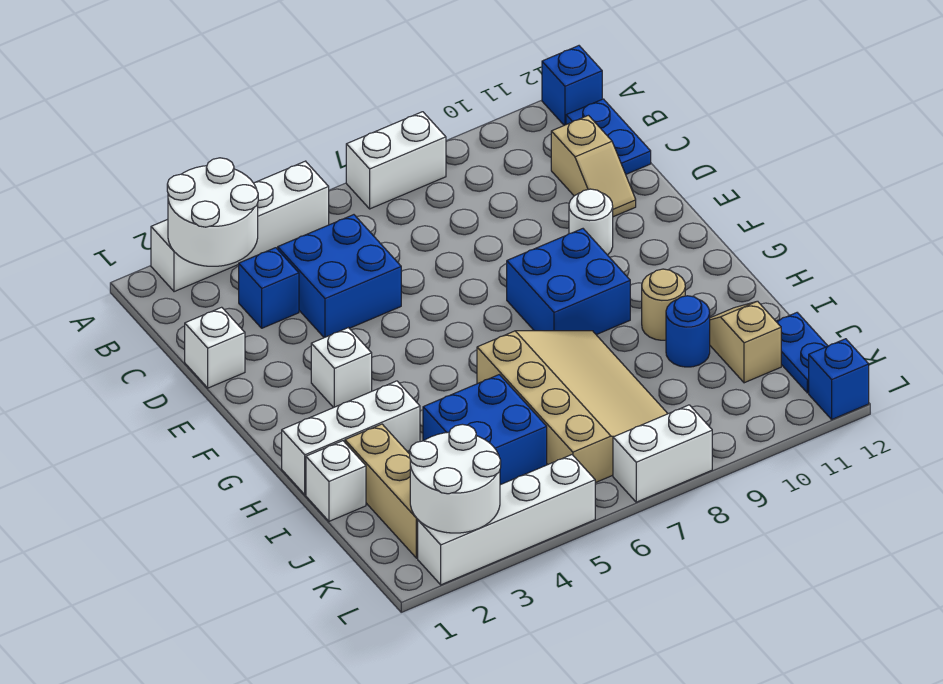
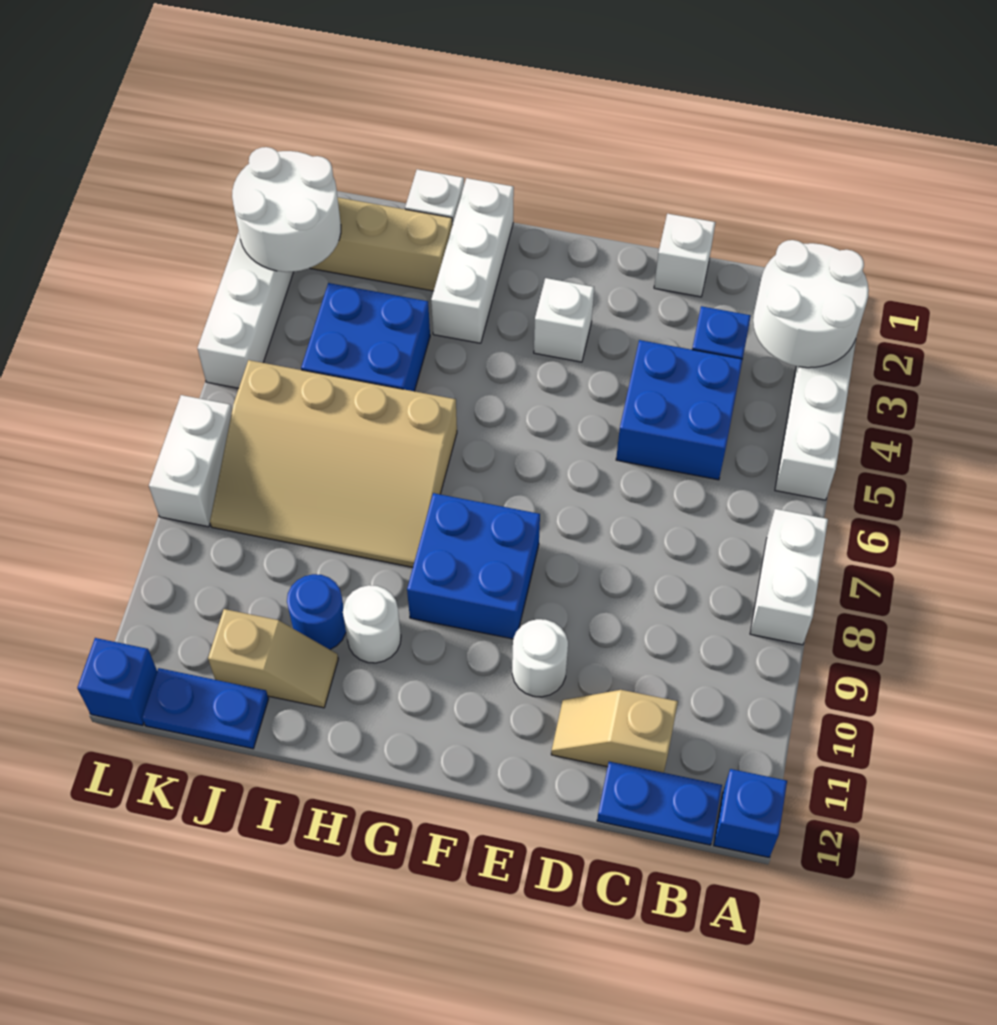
tan round brick H10 level 1 -> white round brick H10 level 1

